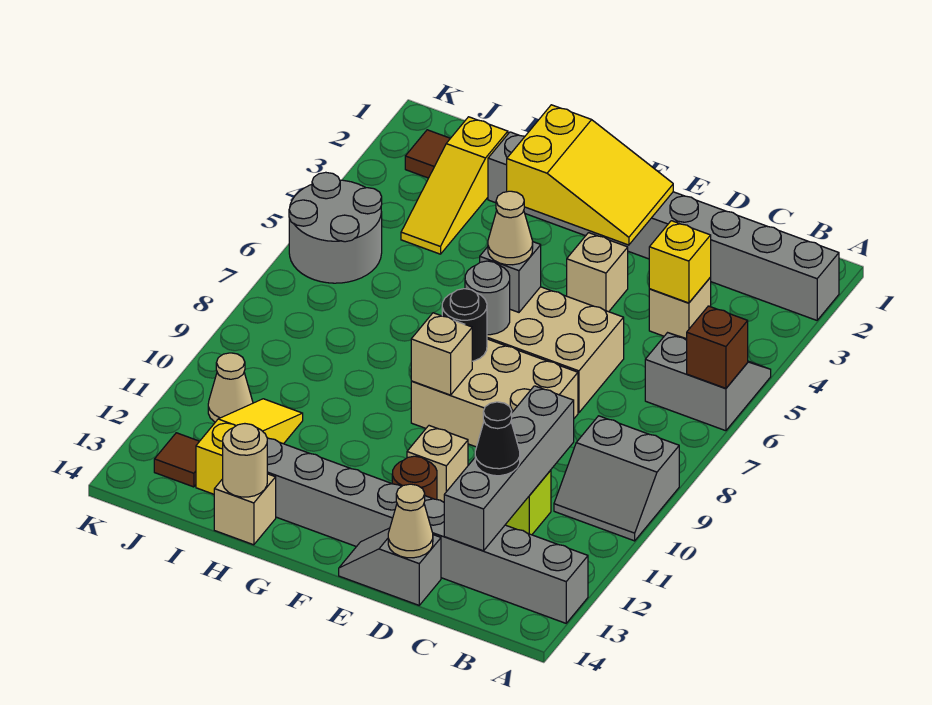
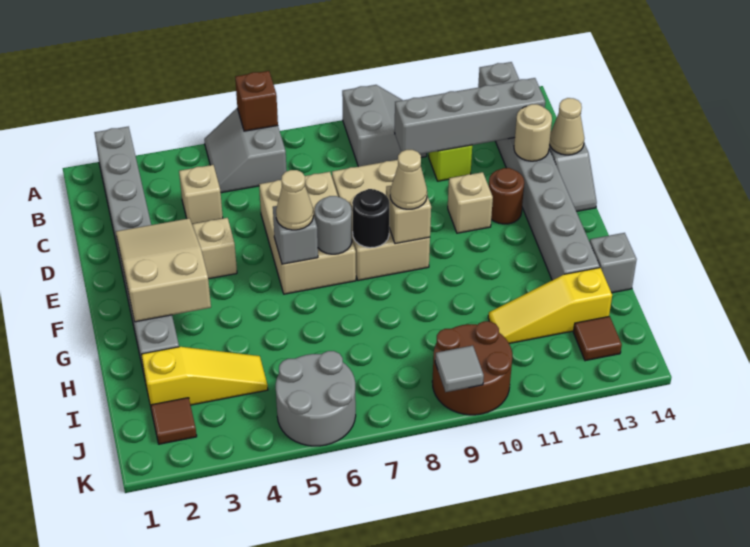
yellow brick C4 level 2 -> none
black cone C12 level 3 -> none
yellow slope E2:G3 level 2 top G -> tan slope E2:G3 level 2 top G
tan brick H14 level 1 -> grey brick H14 level 1
tan round brick H14 level 2 -> tan round brick D13 level 2
none -> brown round brick J9:K10 level 1
tan cone J11 level 1 -> tan cone F9 level 3
none -> grey tile K9 level 2

